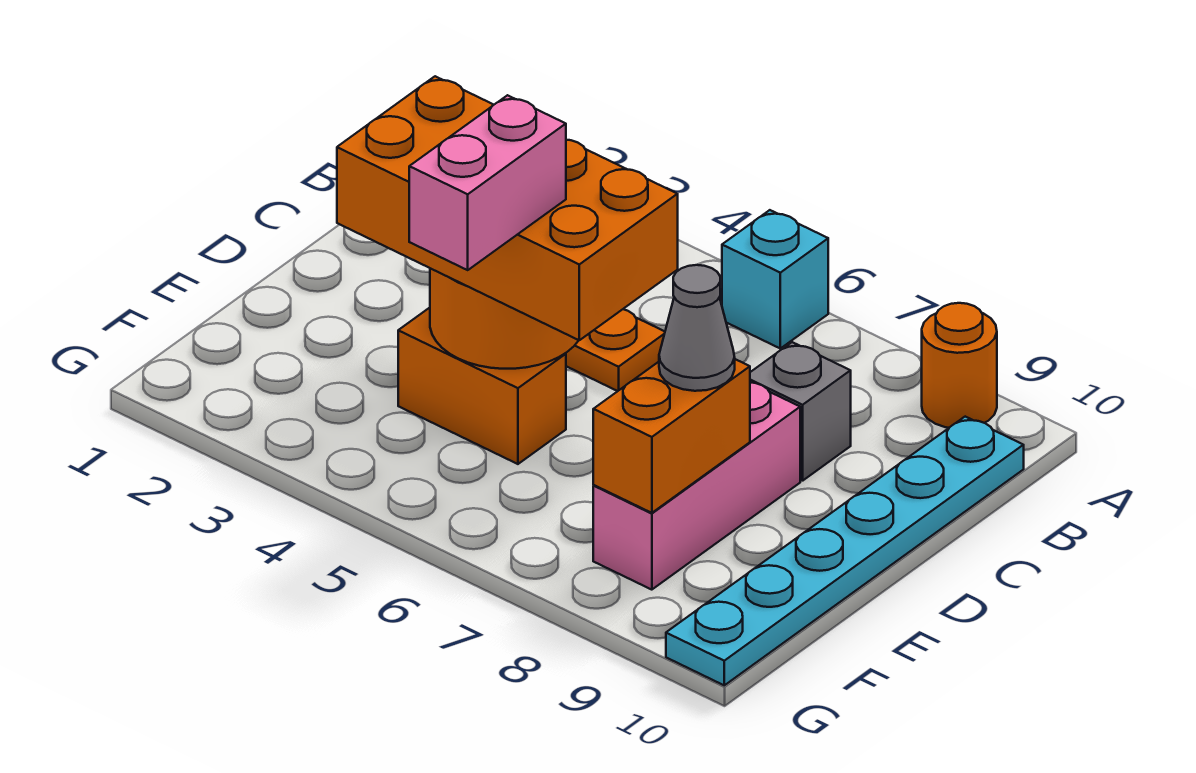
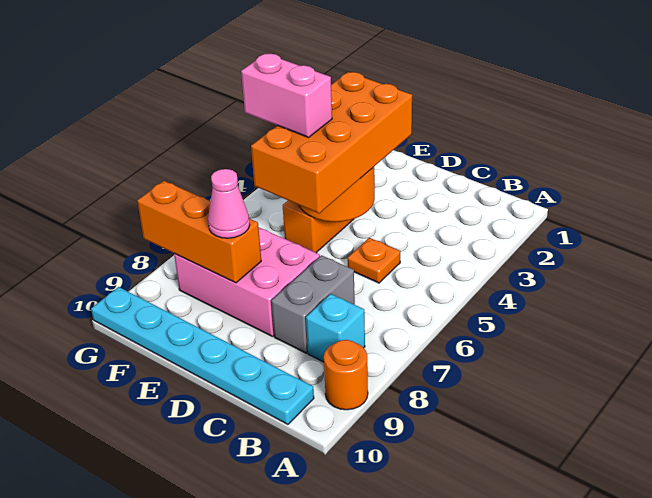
cyan brick A6 level 1 -> cyan brick B8 level 1
grey brick C8 level 1 -> grey brick C7:C8 level 1
pink brick D8:F8 level 1 -> pink brick D7:F8 level 1
orange brick E8:F8 level 2 -> orange brick E8:G8 level 2
grey cone E8 level 3 -> pink cone E8 level 3

